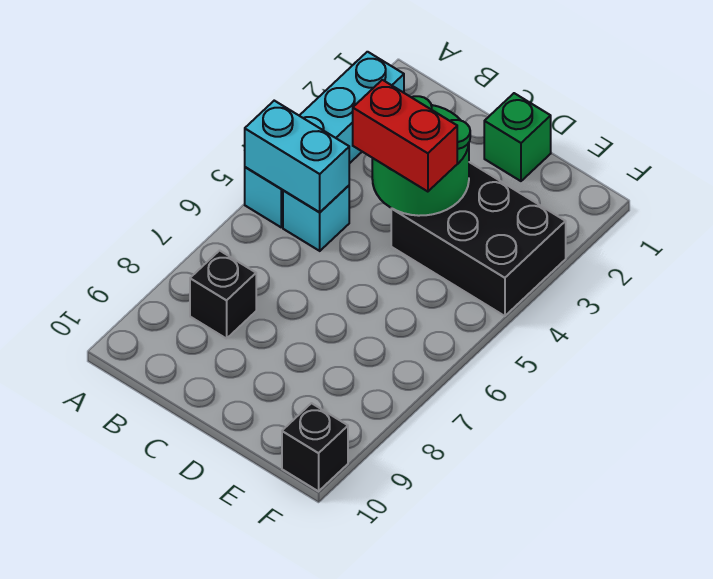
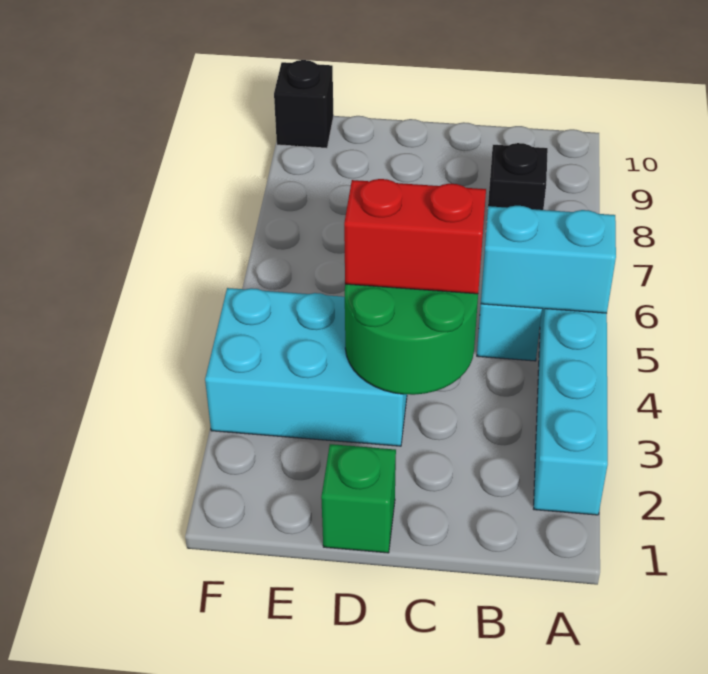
black brick D3:F4 level 1 -> cyan brick D3:F4 level 1

